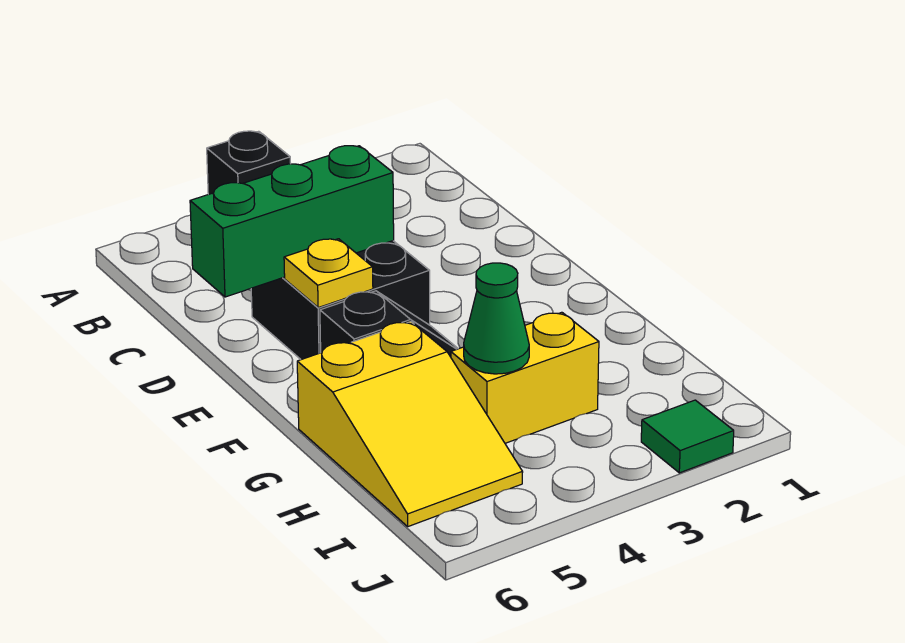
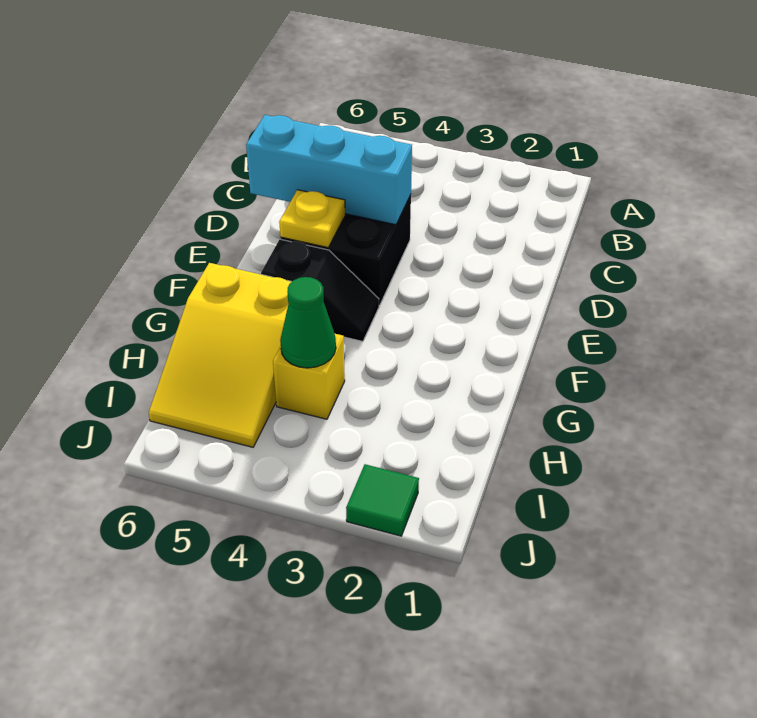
black brick A4 level 1 -> none
green brick D4:D6 level 2 -> cyan brick D4:D6 level 2
yellow brick H3:H4 level 1 -> yellow brick H4 level 1

